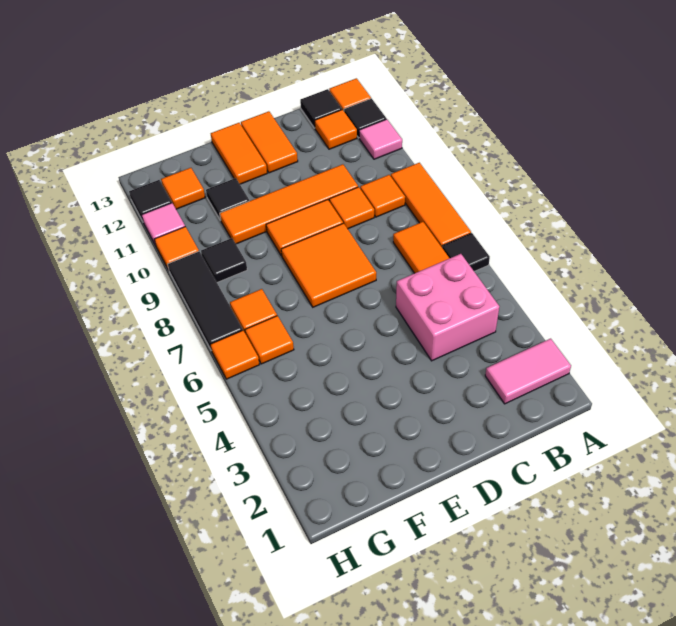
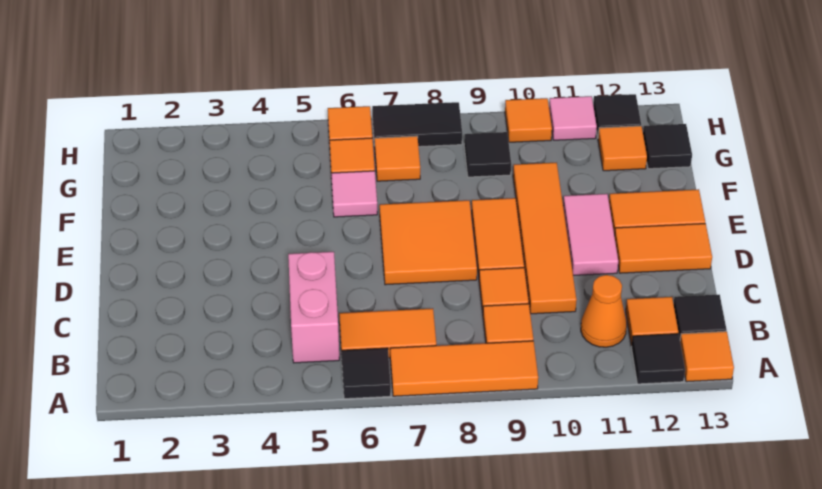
pink tile A2:B2 level 1 -> pink tile D11:E11 level 1
pink tile A11 level 1 -> pink tile F6 level 1
pink brick B4:C5 level 1 -> pink brick B5:C5 level 1
none -> orange cone B11 level 1
black tile F11 level 1 -> black tile G13 level 1
black tile H7:H9 level 1 -> black tile H7:H8 level 1

